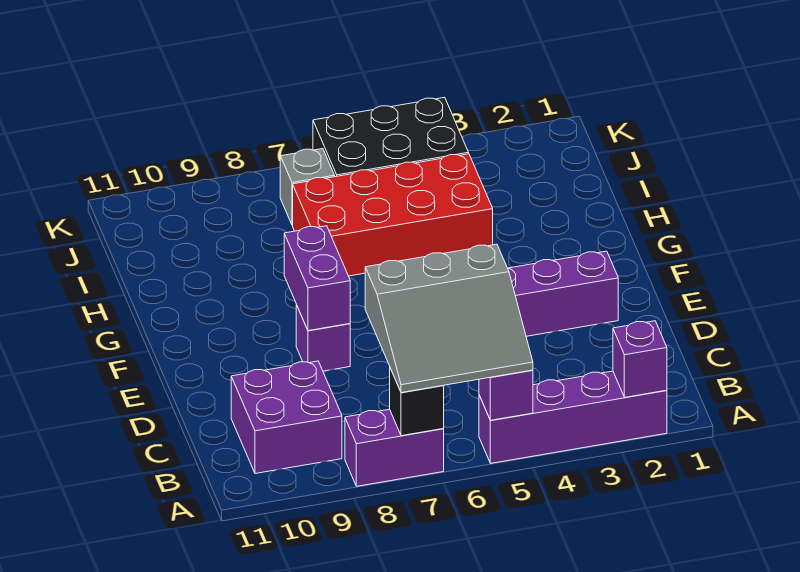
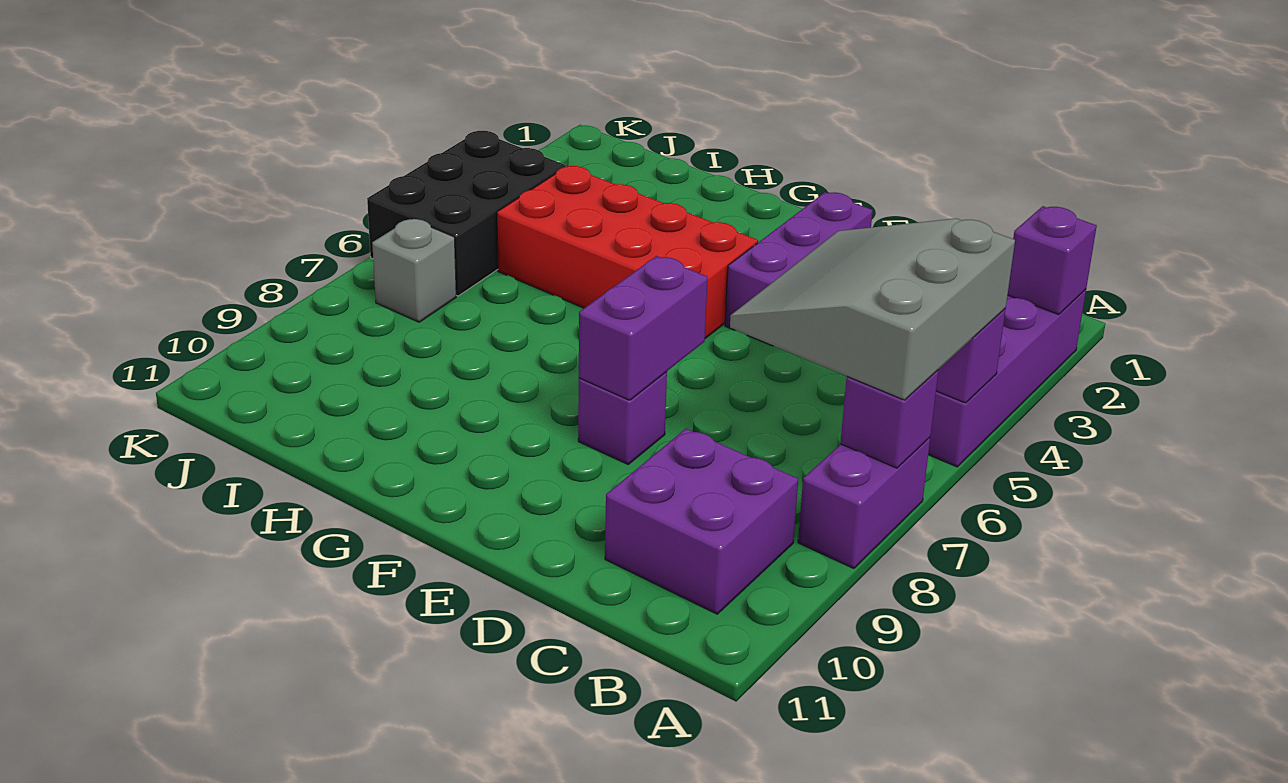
grey slope A5:C7 level 3 top C -> grey slope A5:C7 level 3 top A
black brick A7 level 2 -> purple brick A7 level 2
purple brick E8:F8 level 2 -> purple brick E7:E8 level 2
red brick H4:I7 level 1 -> red brick F4:I5 level 1

